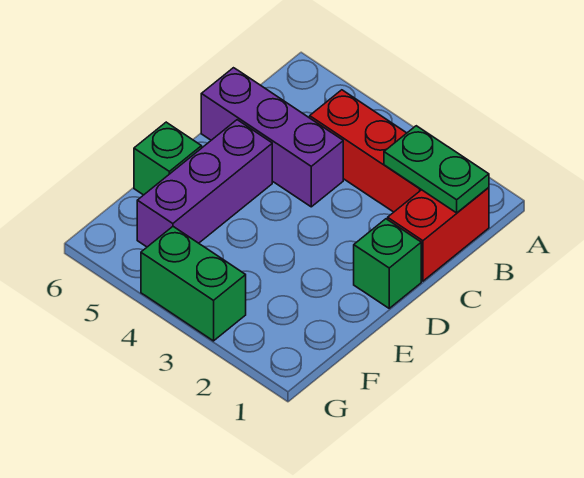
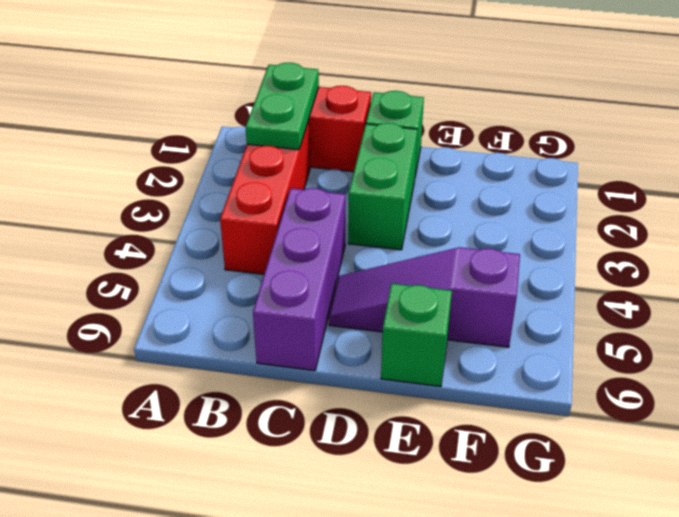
purple brick D5:F5 level 1 -> purple slope D5:F5 level 1 top F
green brick G3:G4 level 1 -> green brick D2:D3 level 1

